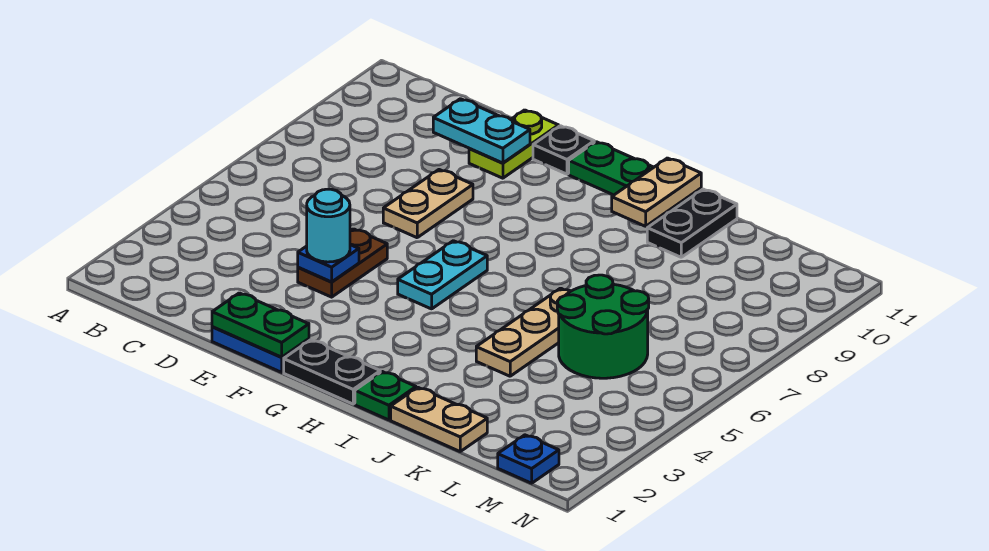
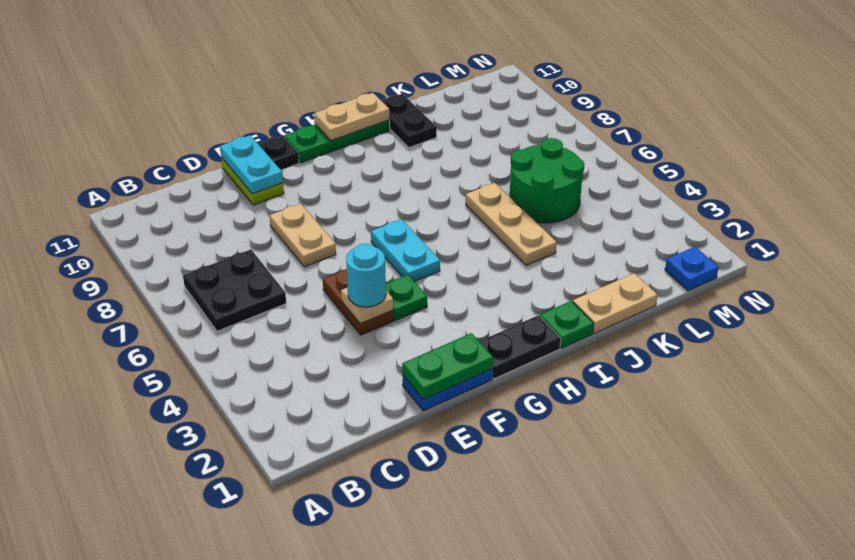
none -> black plate B6:C7 level 1
cyan plate D10:E10 level 2 -> cyan plate E10:E11 level 2
blue plate E4 level 2 -> tan plate E4 level 2
none -> green plate F4 level 1
tan plate I10:I11 level 2 -> tan plate H11:I11 level 2

